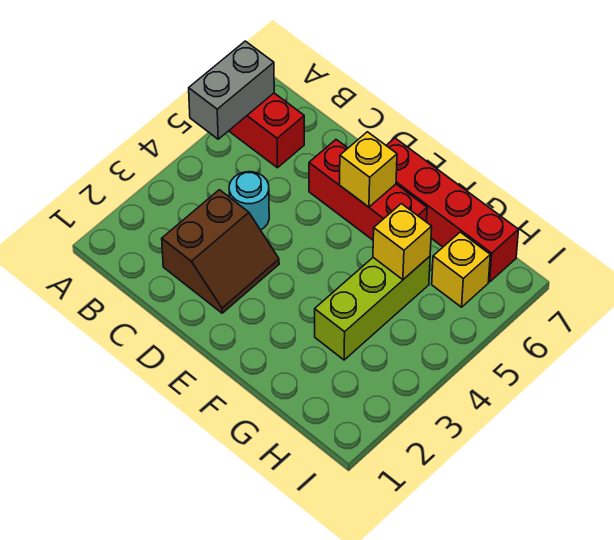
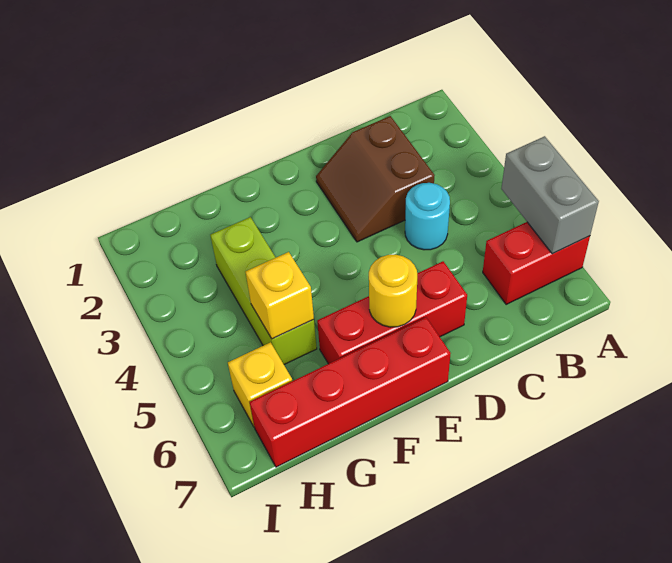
yellow brick E6 level 2 -> yellow round brick E6 level 2

